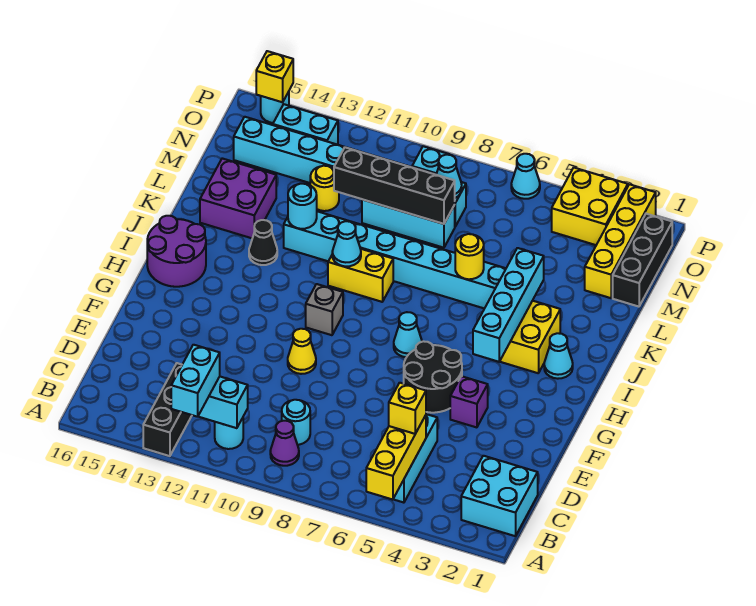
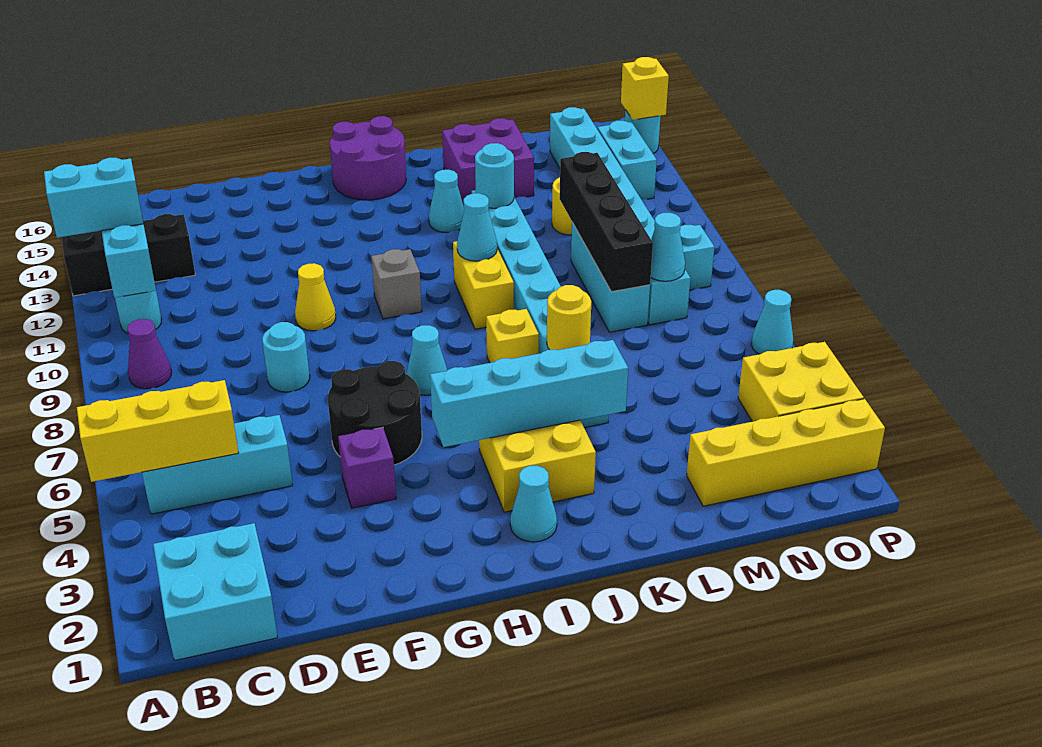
yellow brick C5 level 3 -> yellow brick J7 level 1
cyan round brick C9 level 1 -> cyan round brick E8 level 1
black cone J13 level 1 -> cyan cone J13 level 1
black brick M1:O1 level 1 -> none

